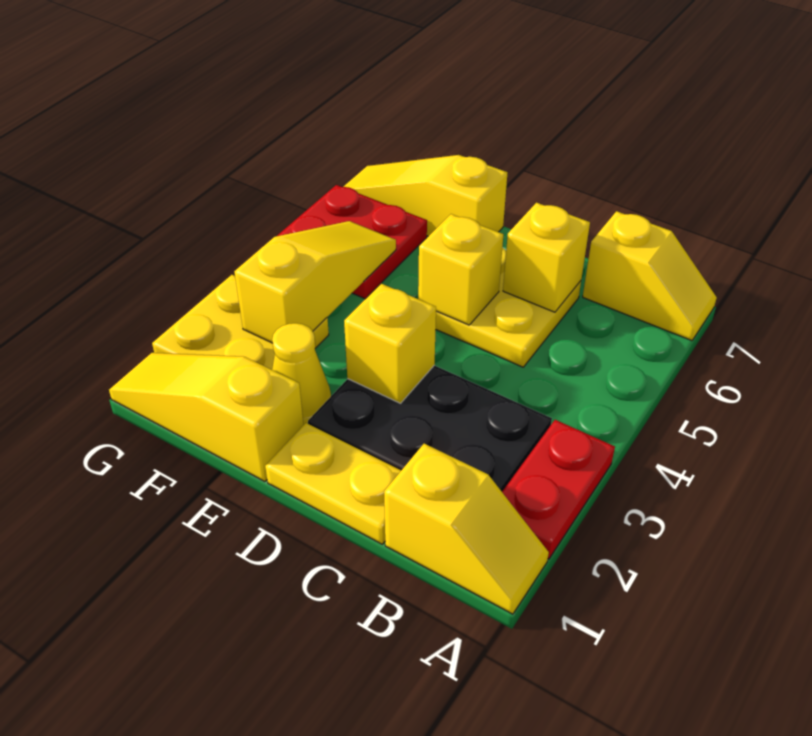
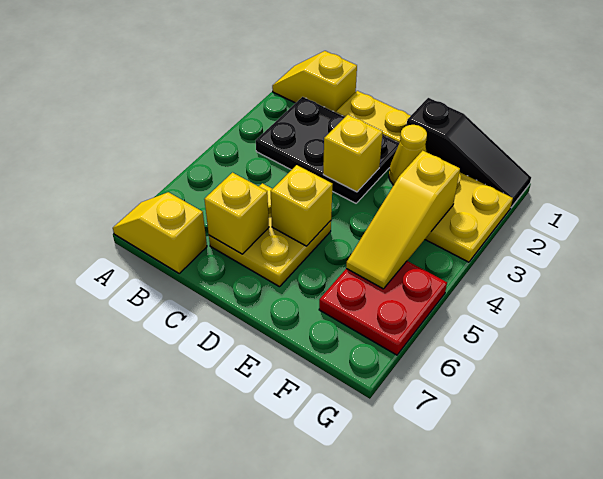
red plate A2:A3 level 1 -> none
yellow slope E1:G1 level 1 top E -> black slope E1:G1 level 1 top E
yellow slope E7:G7 level 1 top E -> none

